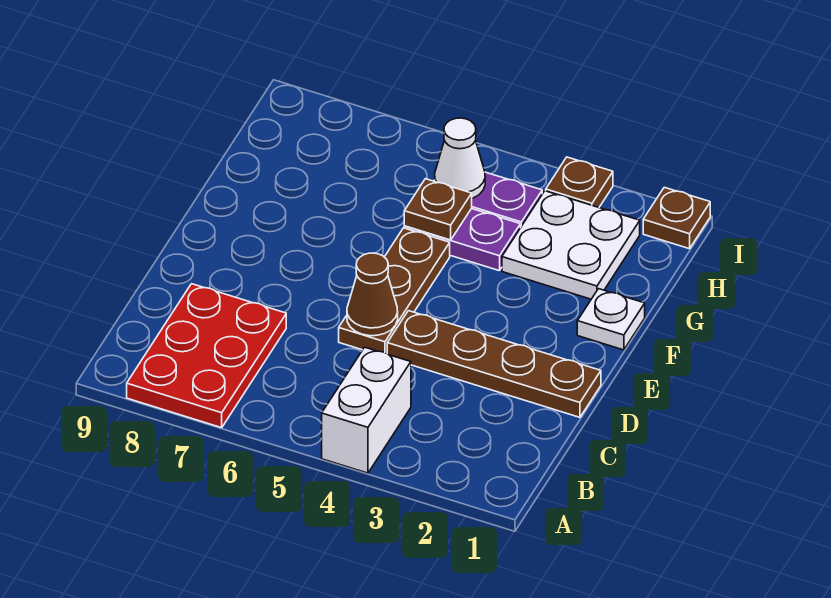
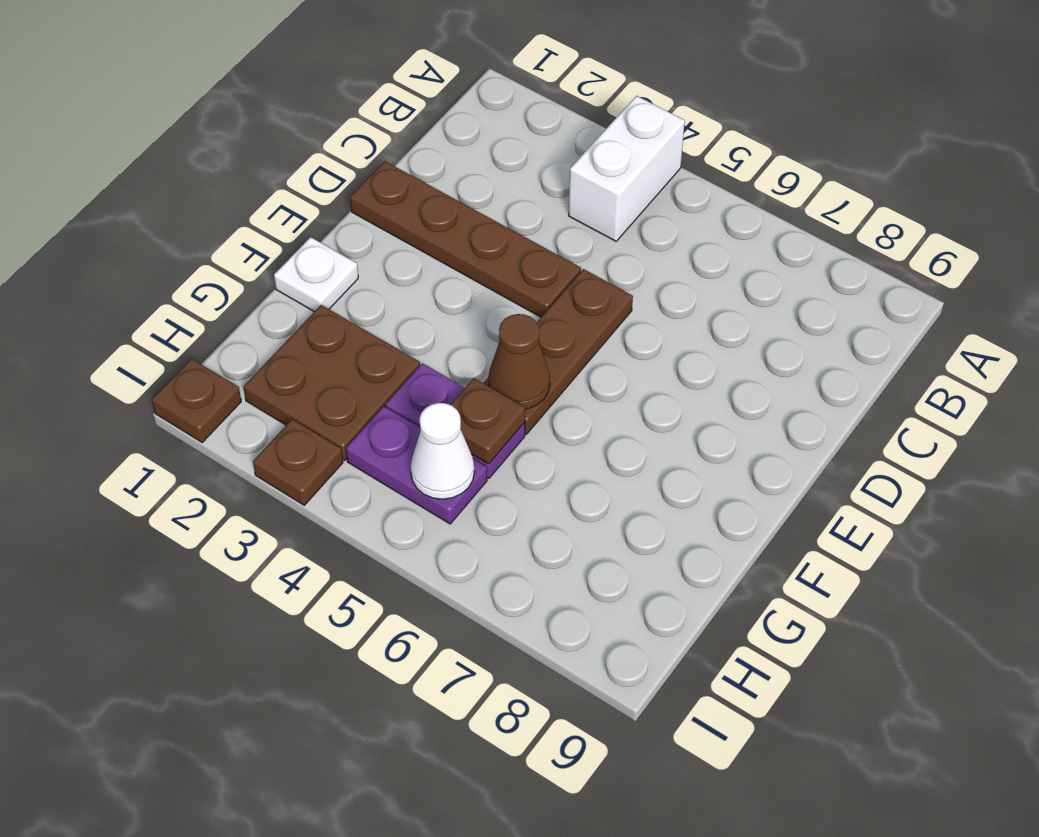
red plate A7:C8 level 1 -> none
brown cone D5 level 2 -> brown cone F5 level 2
white plate G2:H3 level 1 -> brown plate G2:H3 level 1

